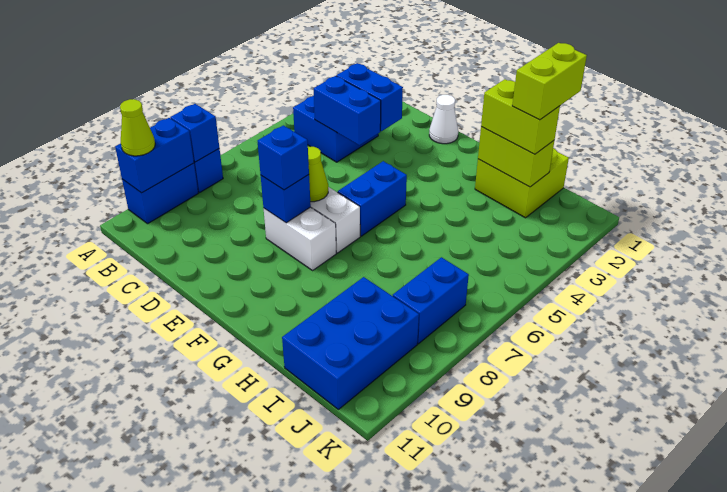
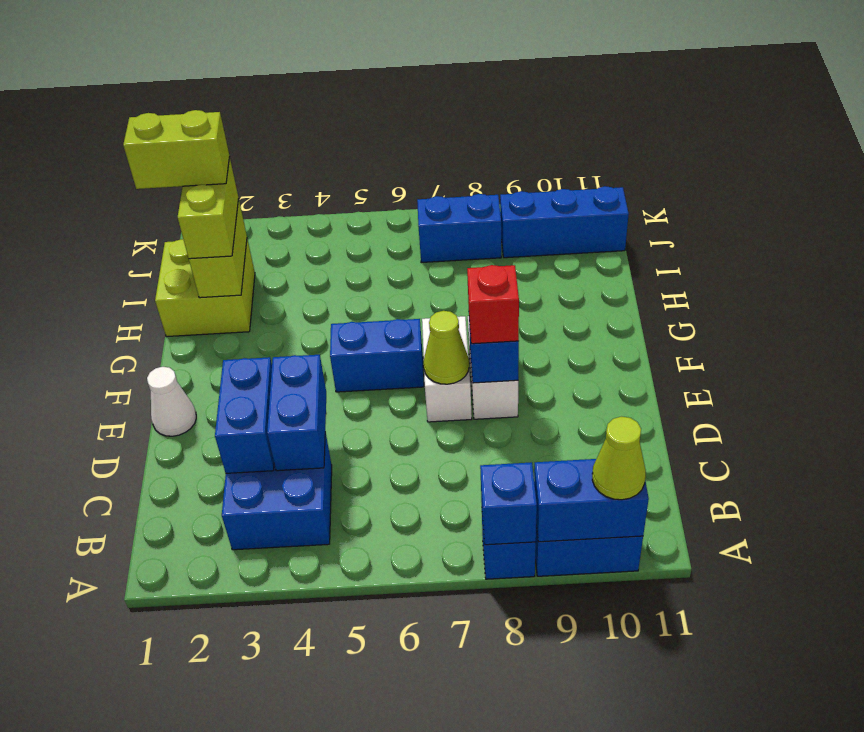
blue brick E8 level 3 -> red brick E8 level 3
blue brick I9:J11 level 1 -> blue brick J9:J11 level 1

